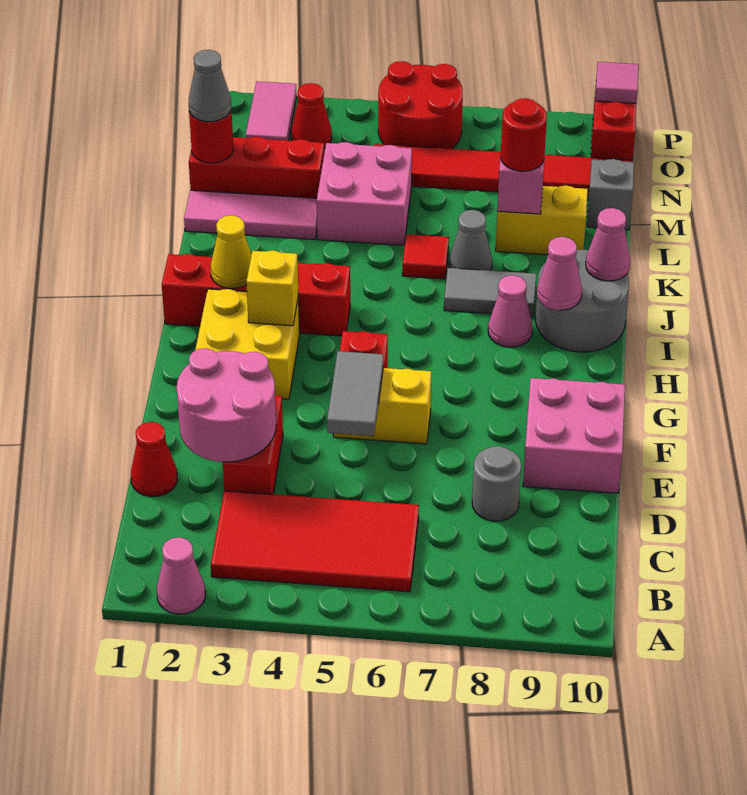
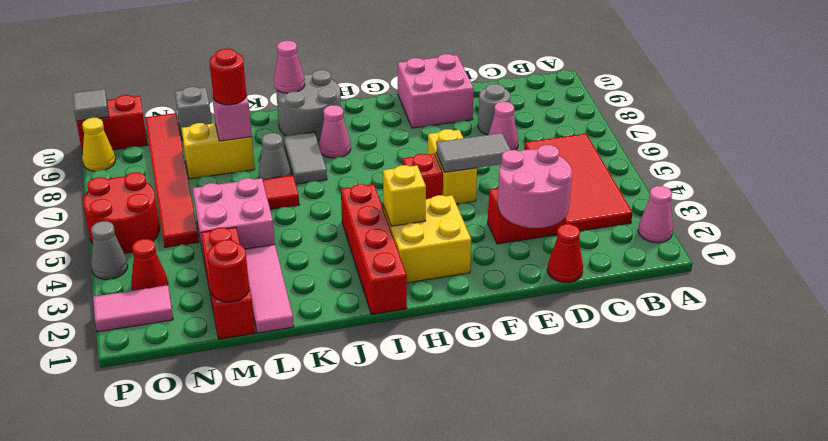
yellow cone I2 level 2 -> yellow cone P9 level 1
pink cone I9 level 2 -> pink cone D7 level 1
yellow brick L8:L9 level 1 -> yellow brick L8:M8 level 1
grey cone M1 level 3 -> grey cone P4 level 1
pink tile P10 level 2 -> grey tile P10 level 2

